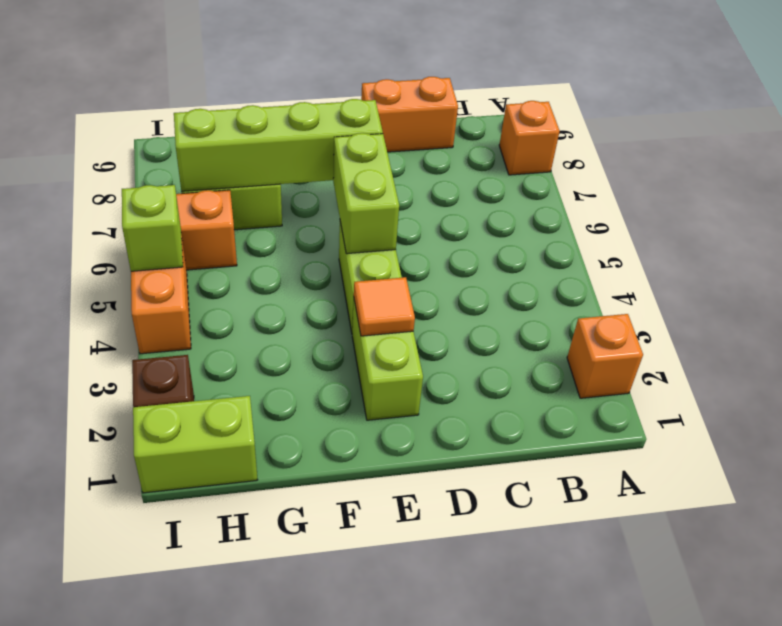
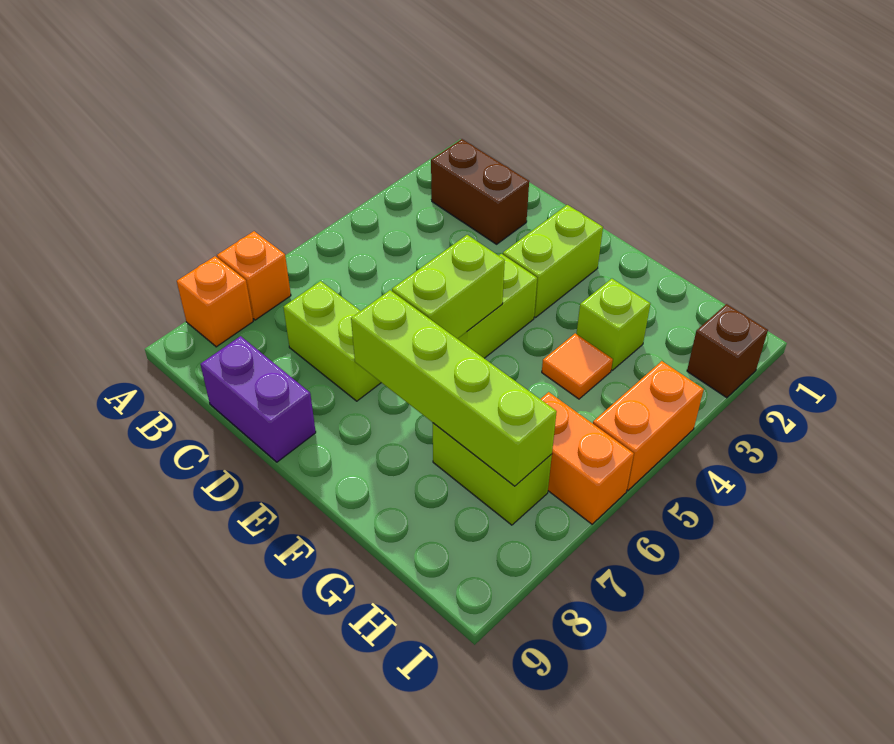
orange brick A2 level 1 -> orange brick A7 level 1
none -> brown brick B2:C2 level 1
orange brick C9:D9 level 1 -> purple brick C9:D9 level 1
orange tile E3 level 2 -> orange tile G4 level 1
lime brick H1:I1 level 1 -> lime brick C7:D7 level 1
lime brick I5 level 2 -> lime brick G3 level 1

